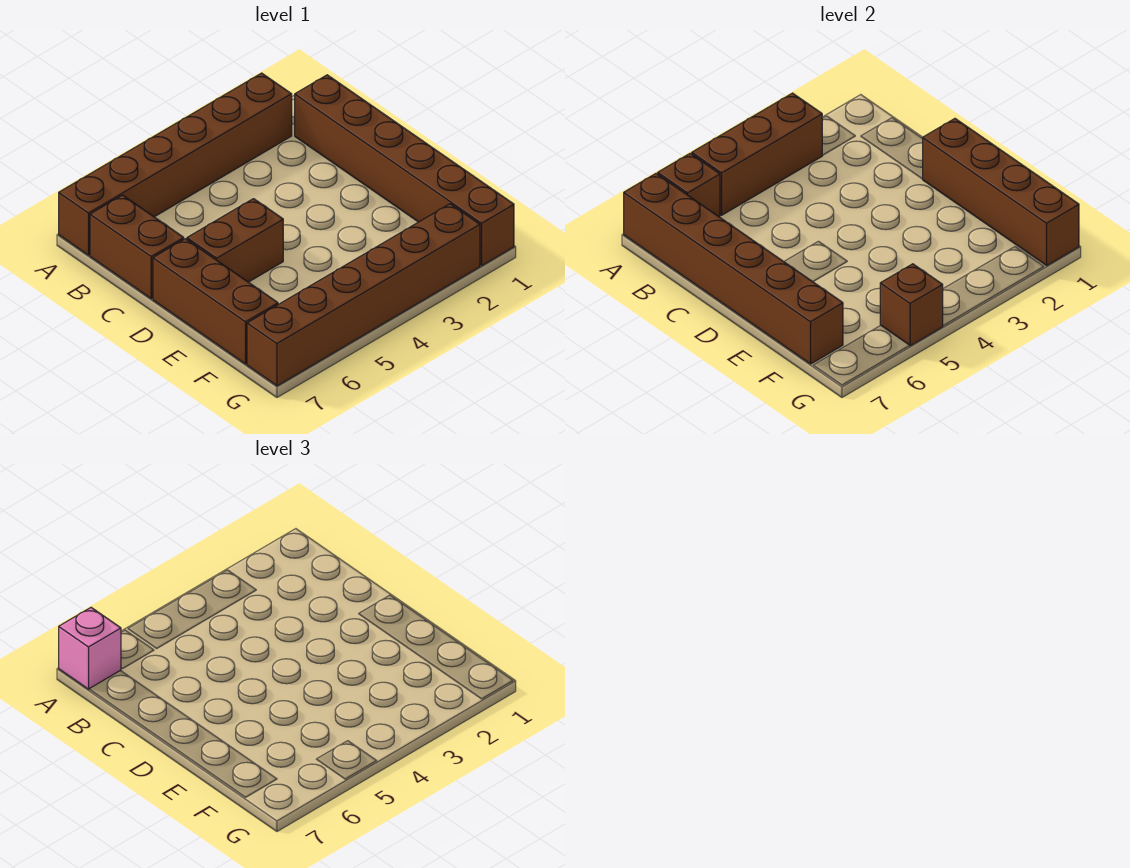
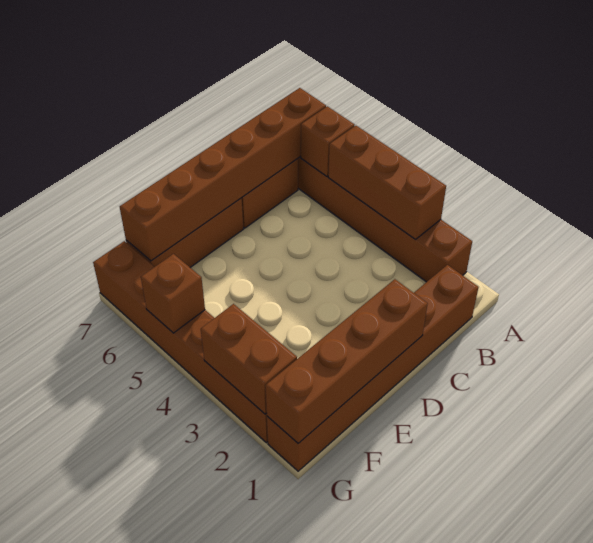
pink brick A7 level 3 -> none
brown brick D5:D6 level 1 -> brown brick G2:G3 level 2

